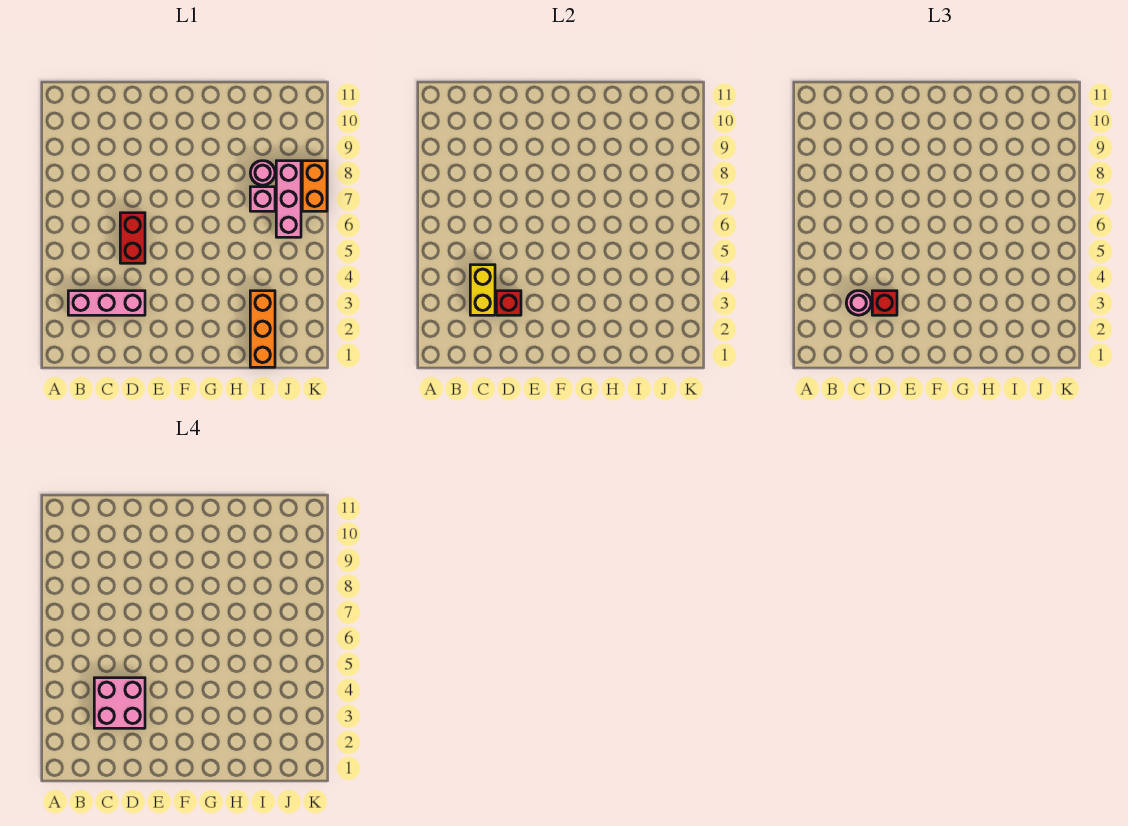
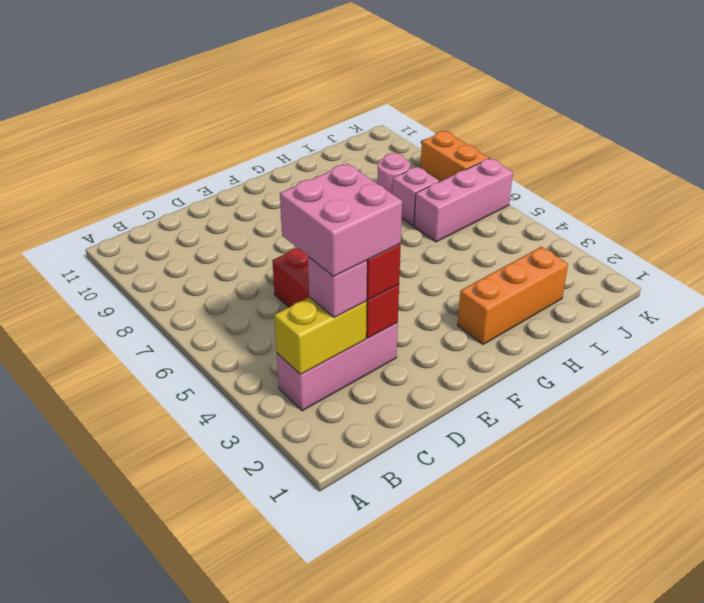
yellow brick C3:C4 level 2 -> yellow brick B3:C3 level 2
pink round brick C3 level 3 -> pink brick C3 level 3
orange brick I1:I3 level 1 -> orange brick G2:I2 level 1
pink brick J6:J8 level 1 -> pink brick I6:K6 level 1

